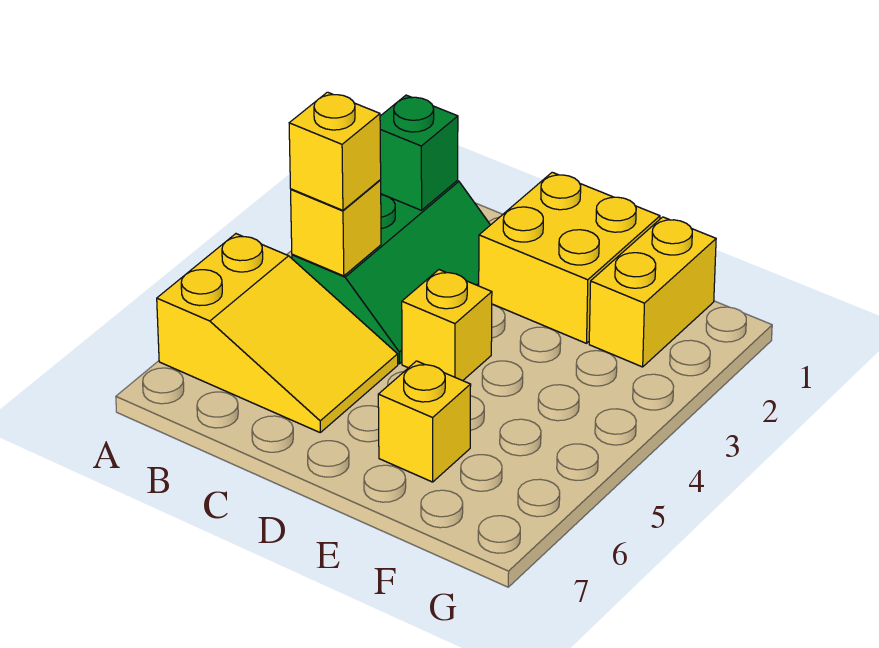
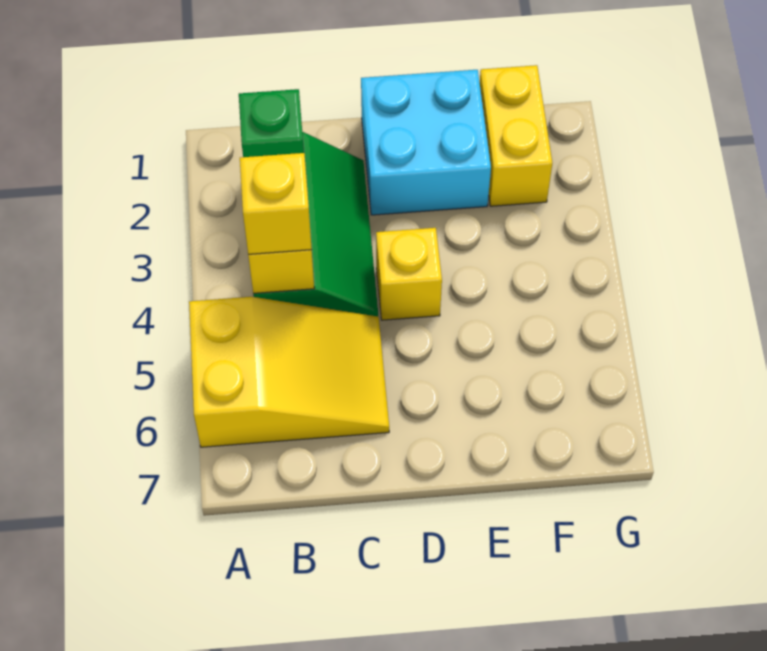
yellow brick D1:E2 level 1 -> cyan brick D1:E2 level 1
yellow brick E6 level 1 -> none

